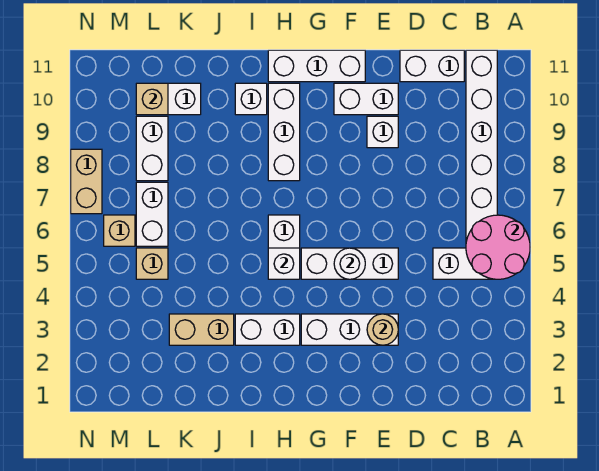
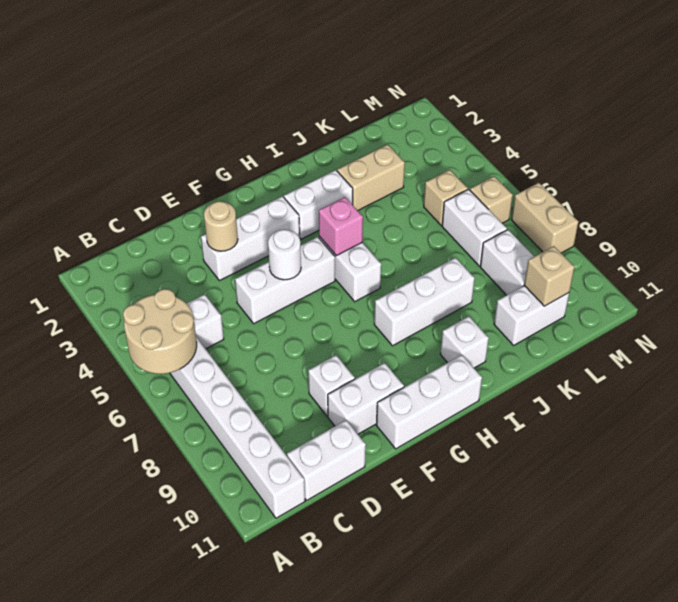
pink round brick A5:B6 level 2 -> tan round brick A5:B6 level 2
white brick H5 level 2 -> pink brick H5 level 2
white brick H8:H10 level 1 -> white brick H8:J8 level 1

